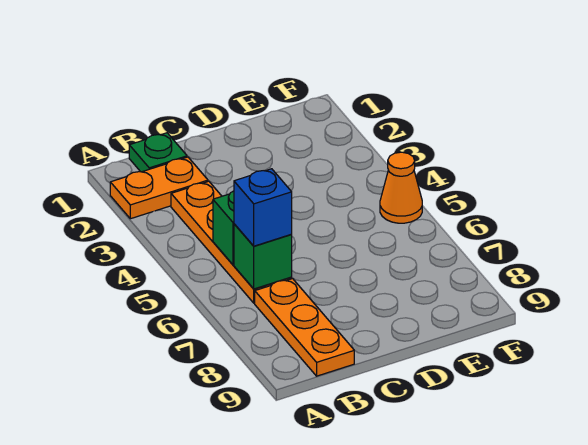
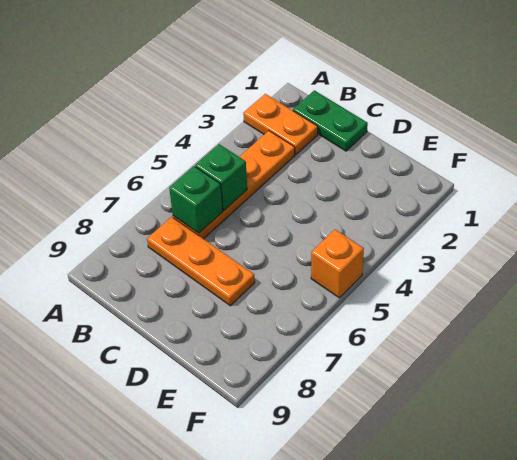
green plate B1 level 1 -> green plate B1:C1 level 1
blue brick B6 level 3 -> none
orange plate B7:B9 level 1 -> orange plate B7:D7 level 1
orange cone F5 level 1 -> orange brick F5 level 1

